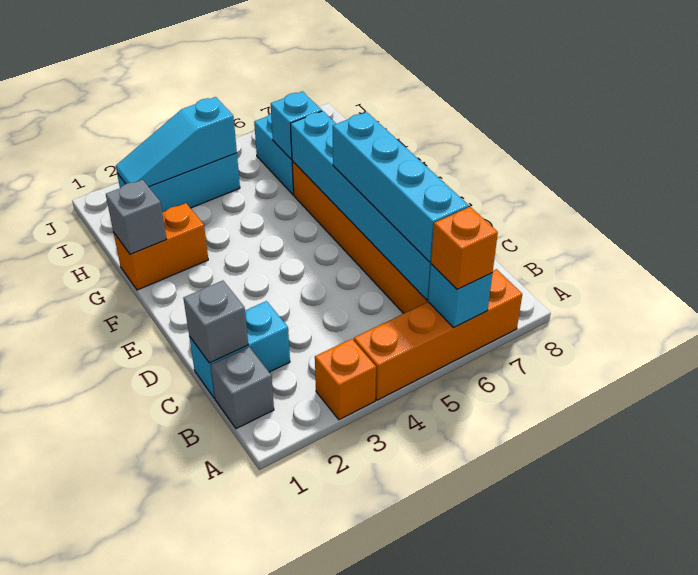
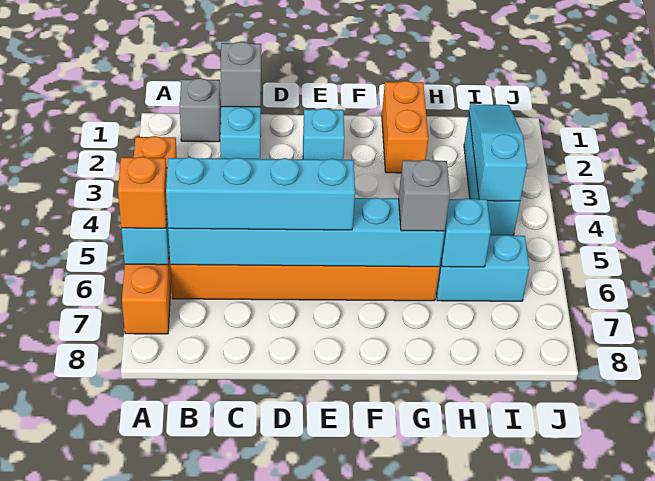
none -> cyan brick E2 level 1
grey brick G1 level 2 -> grey brick G6 level 3

